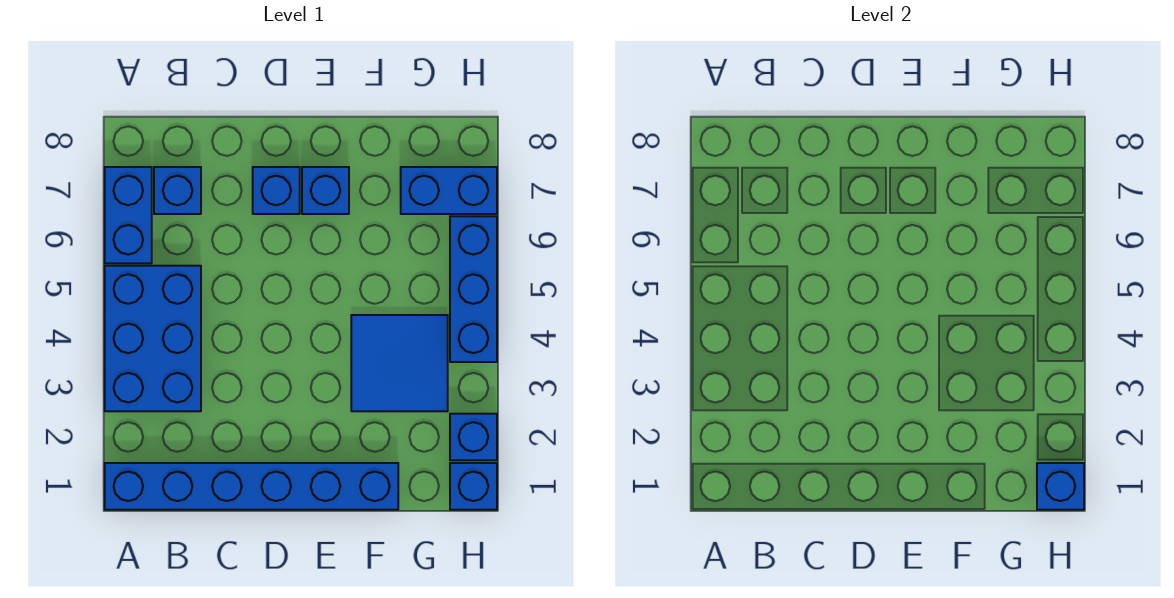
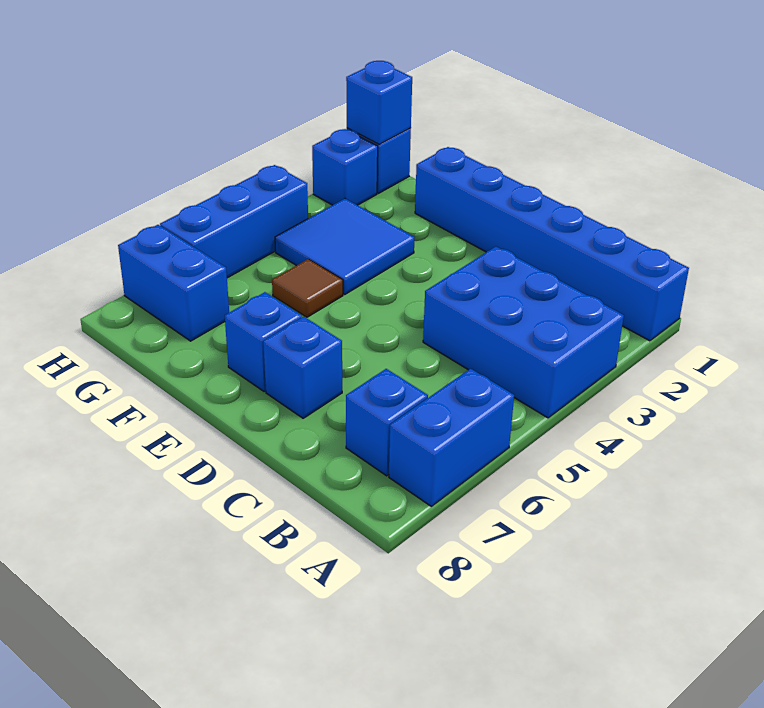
blue brick A3:B5 level 1 -> blue brick A3:C4 level 1
none -> brown tile F5 level 1

